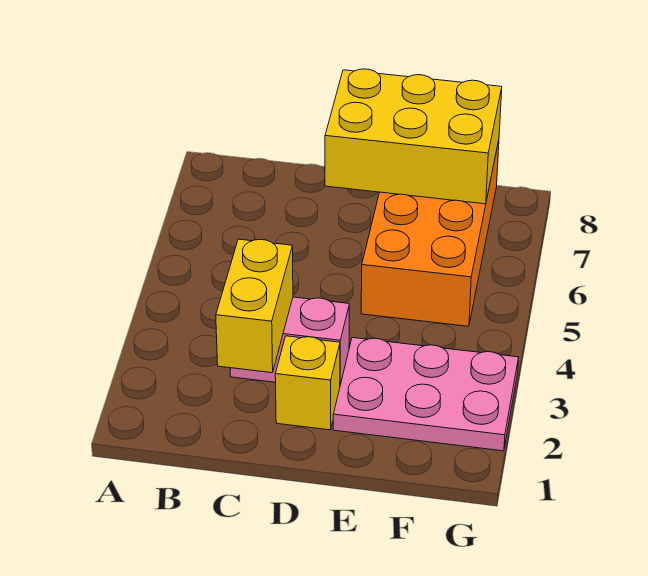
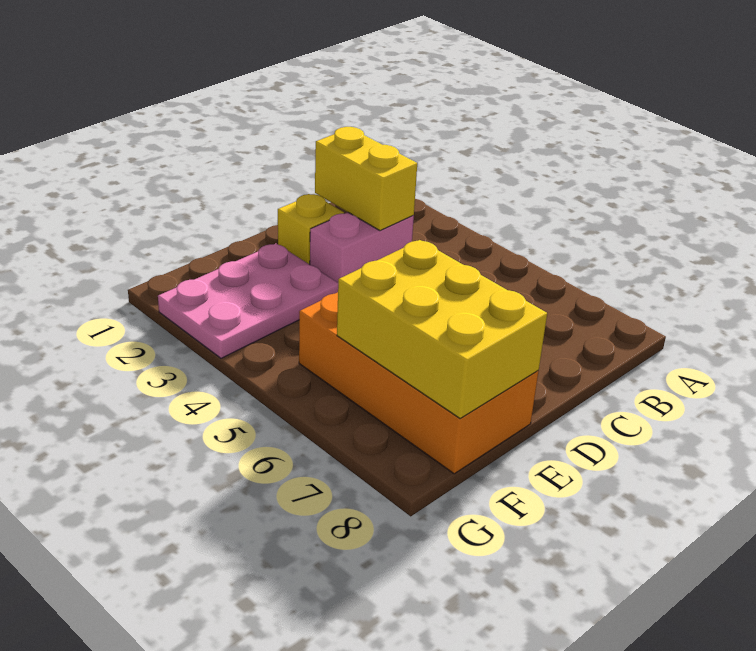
yellow brick D7:F8 level 2 -> yellow brick E6:F8 level 2

